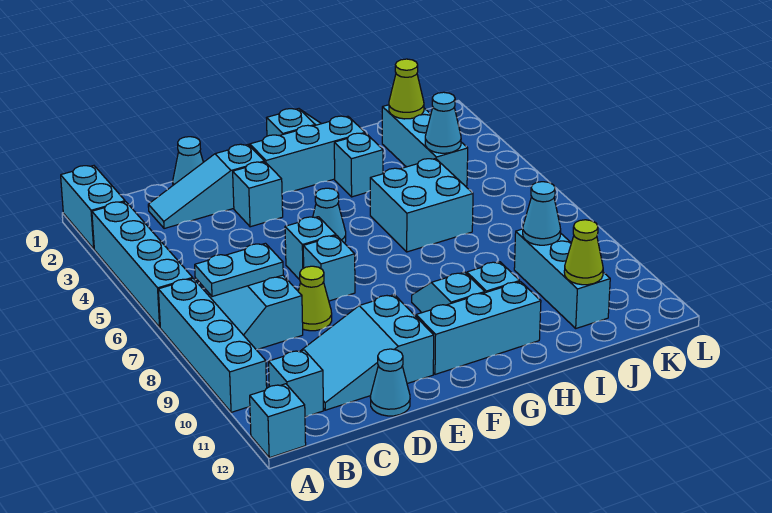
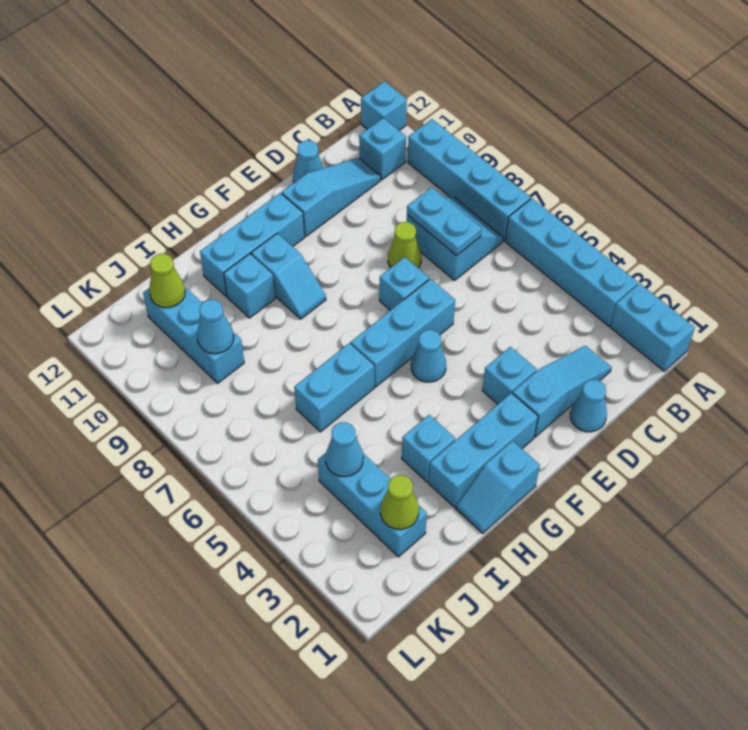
cyan plate B7:C7 level 2 -> cyan plate C7:C8 level 2
cyan slope C10:E11 level 1 top E -> cyan slope C11:E11 level 1 top E
cyan brick E6 level 1 -> cyan brick E6:G6 level 1
cyan brick H5:I6 level 1 -> cyan brick H6:I6 level 1

